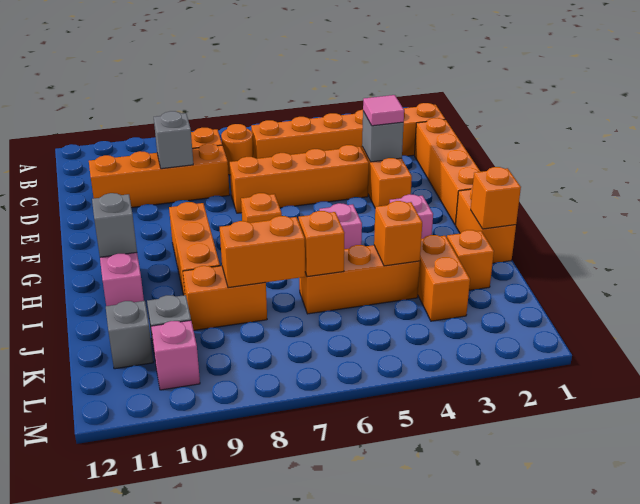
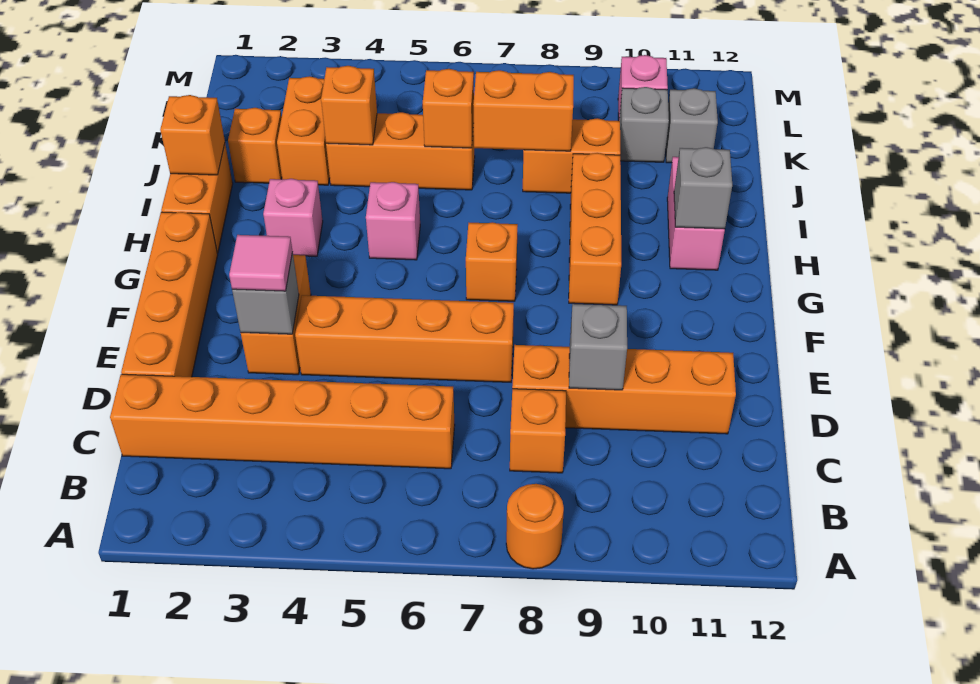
orange round brick C7 level 1 -> orange round brick A8 level 1

